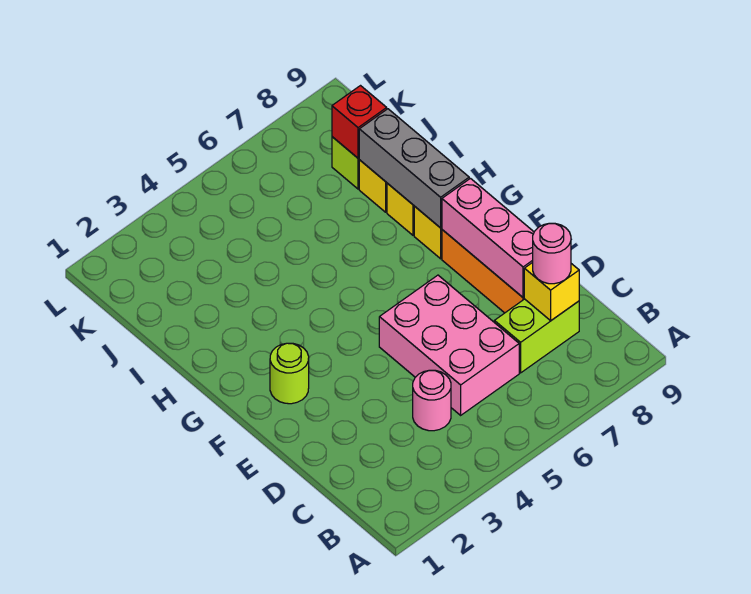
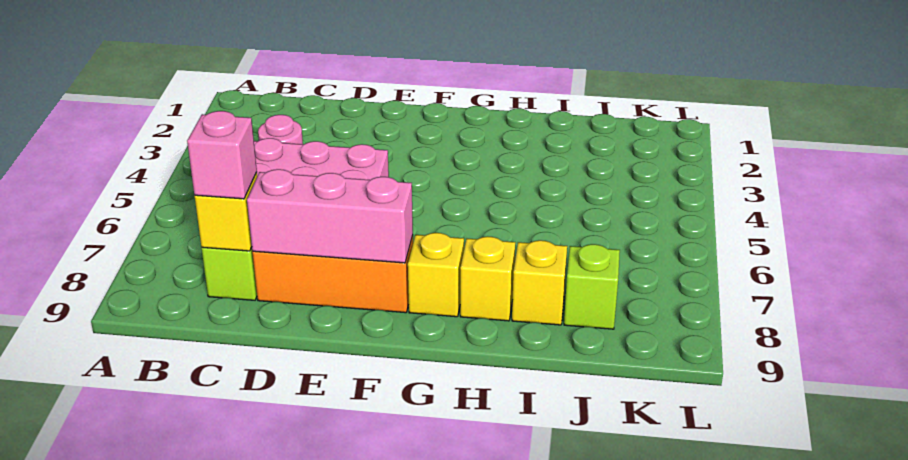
pink round brick C8 level 3 -> pink brick C8 level 3
lime round brick F2 level 1 -> none
grey brick G8:I8 level 2 -> none
red brick J8 level 2 -> none

